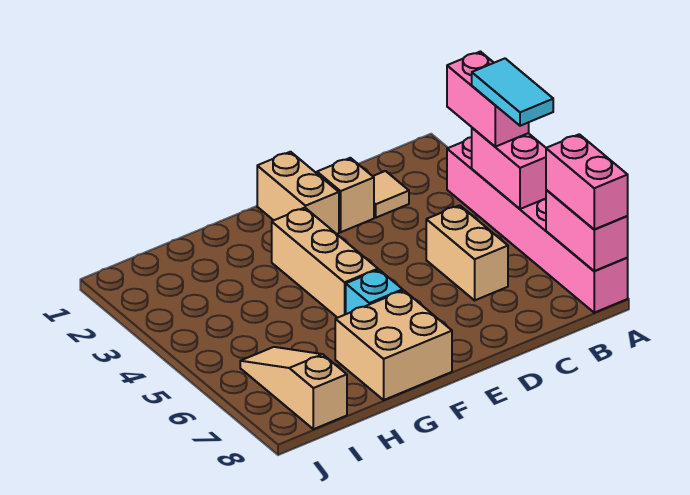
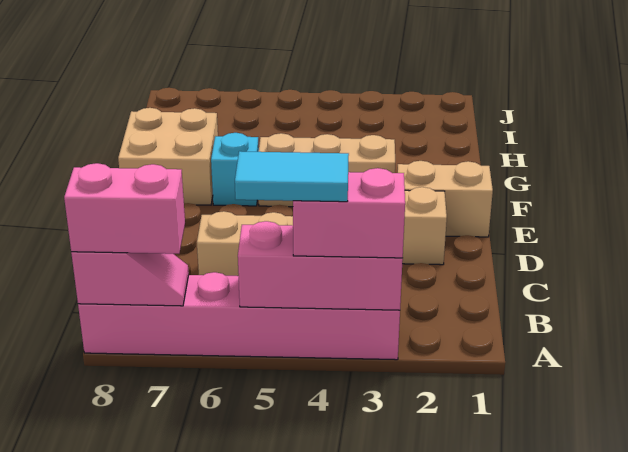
pink brick A4:A5 level 2 -> pink brick A3:A5 level 2
pink brick A7:A8 level 2 -> pink slope A7:A8 level 2 top 8
tan tile C2 level 1 -> none
tan slope I6:I8 level 1 top 8 -> none

